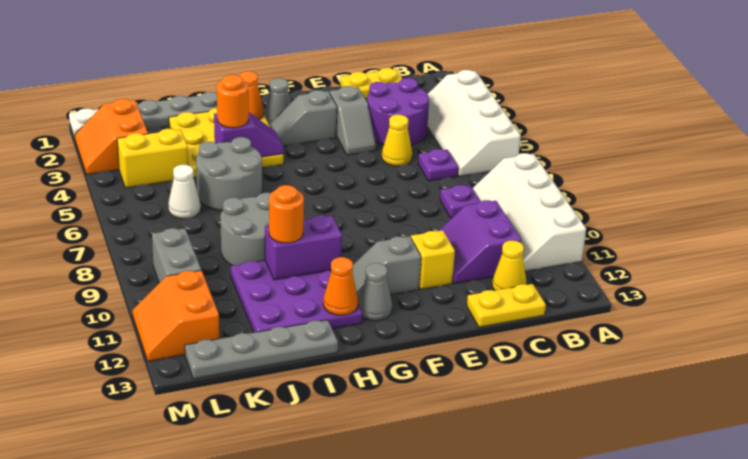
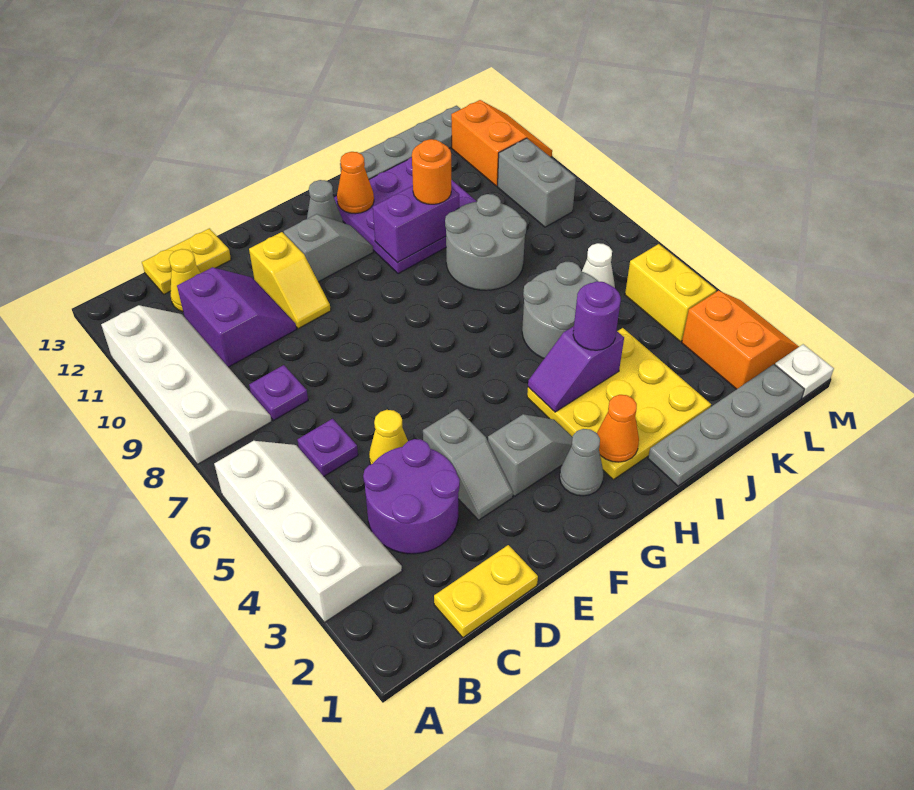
grey slope E3:E4 level 1 top 3 -> grey slope E3:E4 level 1 top 4
orange round brick I4 level 3 -> purple round brick I4 level 3
yellow brick K4:L4 level 1 -> yellow brick L4:L5 level 1

